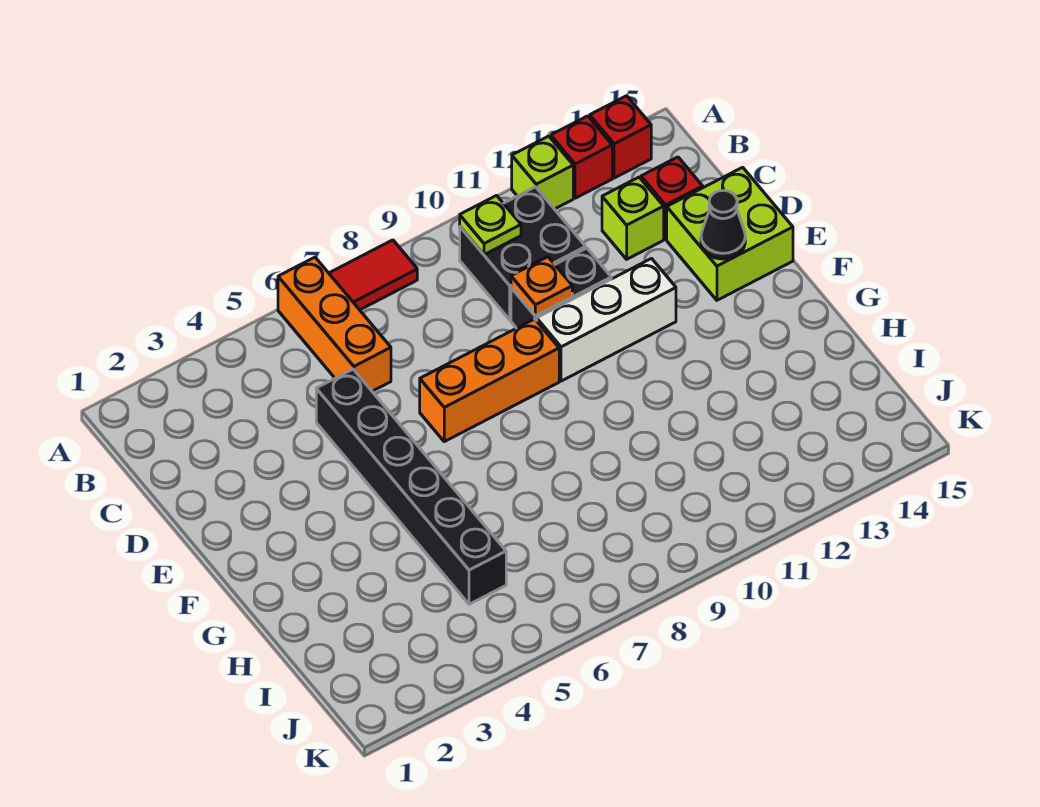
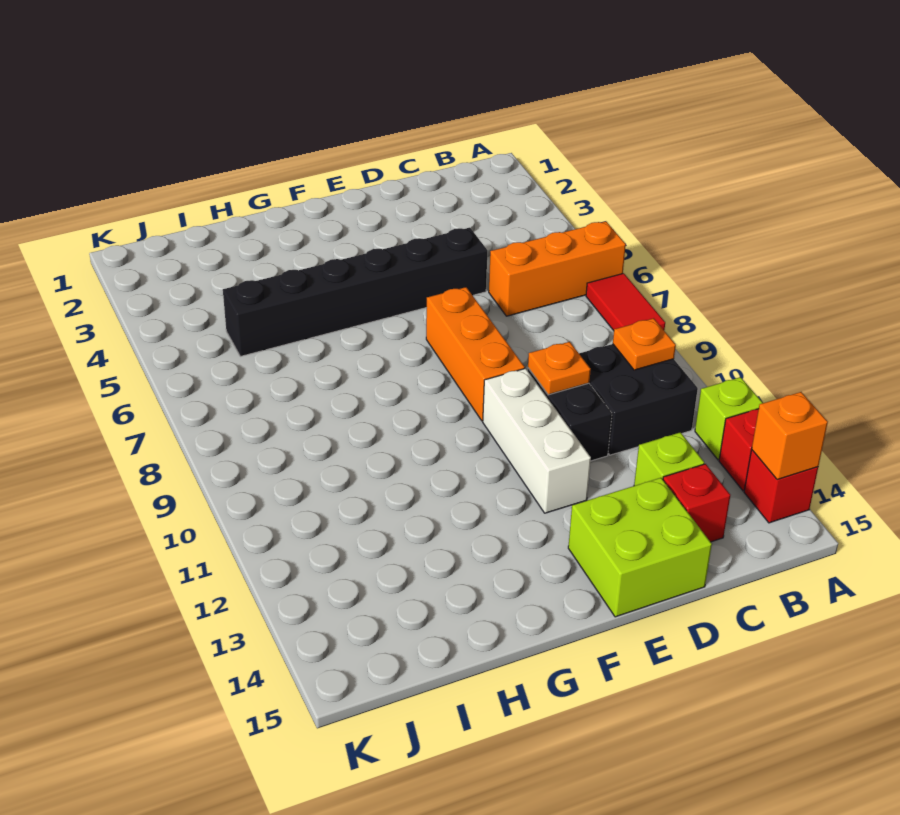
none -> orange brick A14 level 2
lime plate B10 level 2 -> orange plate B10 level 2
black cone E14 level 2 -> none

